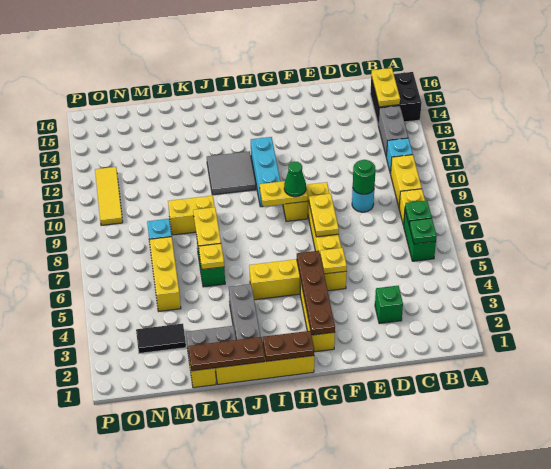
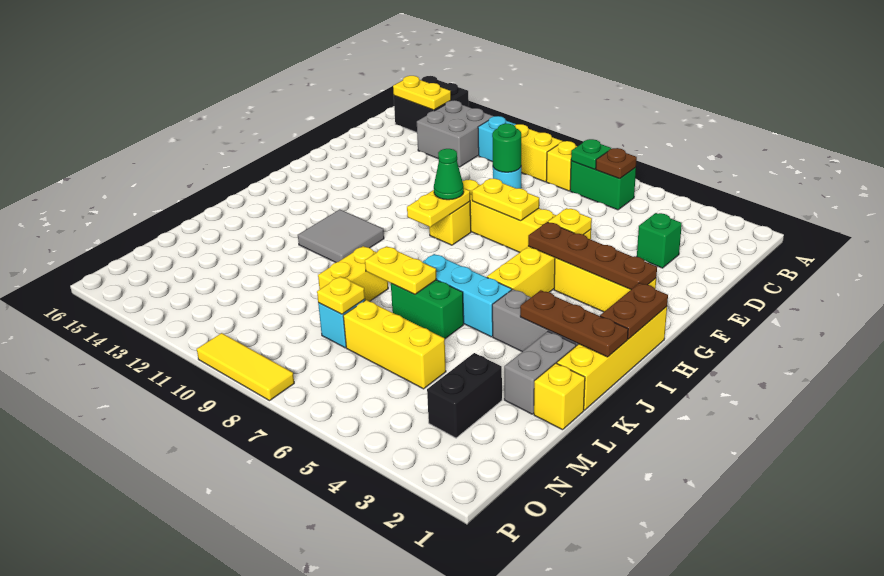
green plate B6 level 2 -> brown plate B6 level 2
grey brick B12:B13 level 1 -> grey brick B12:C13 level 1
cyan brick H10:H12 level 1 -> cyan brick J5:J7 level 1
brown plate J1:L1 level 2 -> brown plate J1:J3 level 2
yellow plate K6 level 2 -> yellow plate M8 level 2
black tile M3:N3 level 1 -> black brick M3:N3 level 1
yellow tile O10:O12 level 1 -> yellow tile P8:P10 level 1

